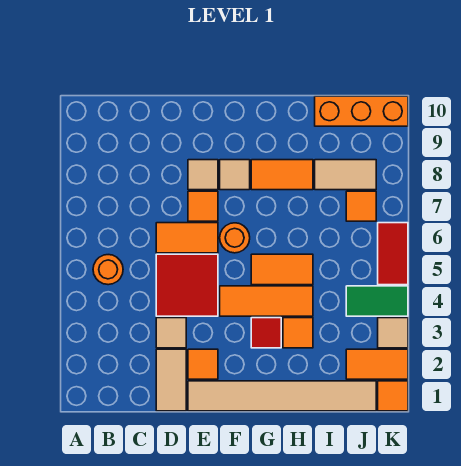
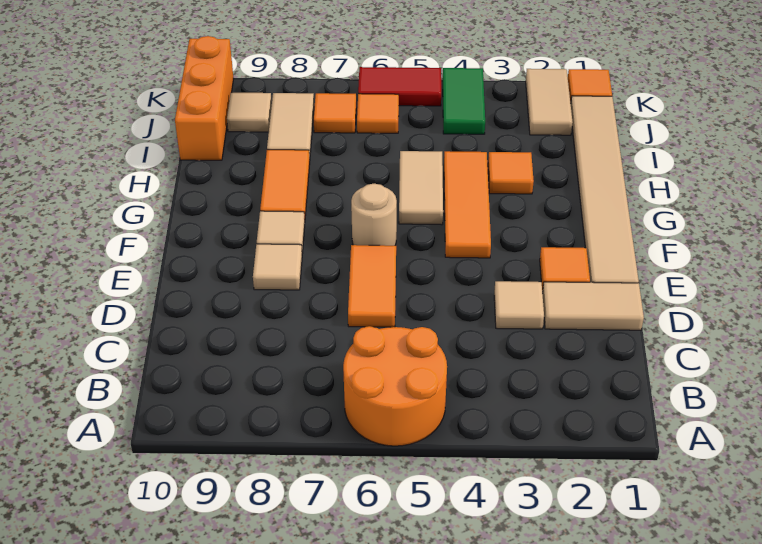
orange round brick B5 level 1 -> orange round brick A5:B6 level 1
red tile D4:E5 level 1 -> none
orange tile E7 level 1 -> orange tile J6 level 1
orange round brick F6 level 1 -> tan round brick F6 level 1
red tile G3 level 1 -> none
orange tile G5:H5 level 1 -> tan tile G5:H5 level 1
orange tile J2:K2 level 1 -> tan tile J2:K2 level 1
tan tile K3 level 1 -> tan tile J9 level 1

